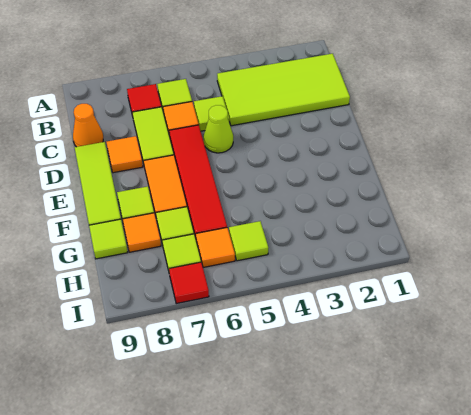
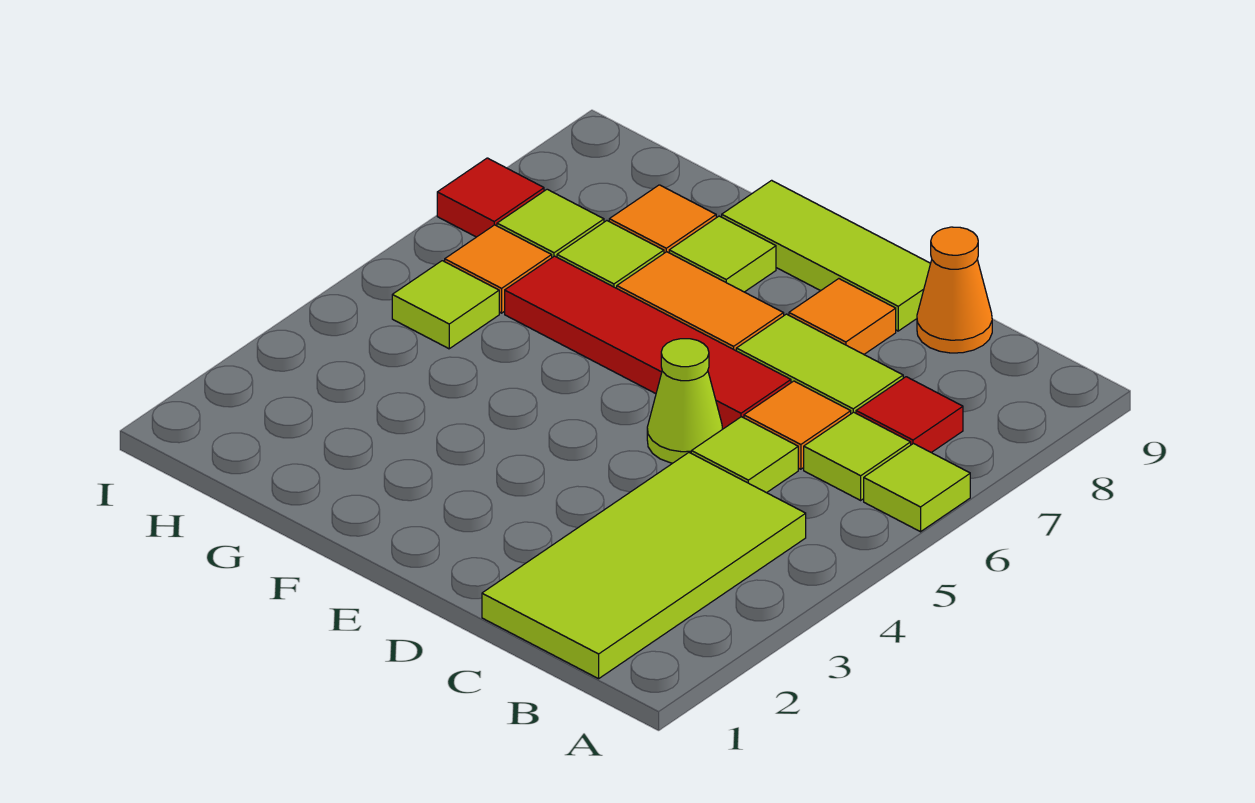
lime tile G9 level 1 -> lime tile A6 level 1

